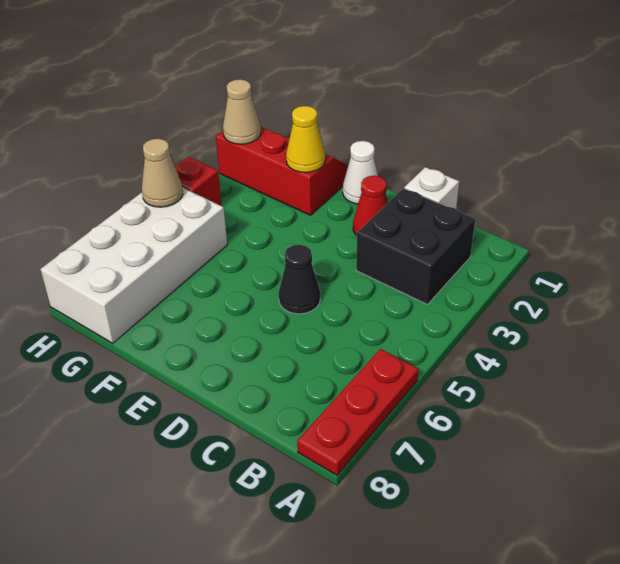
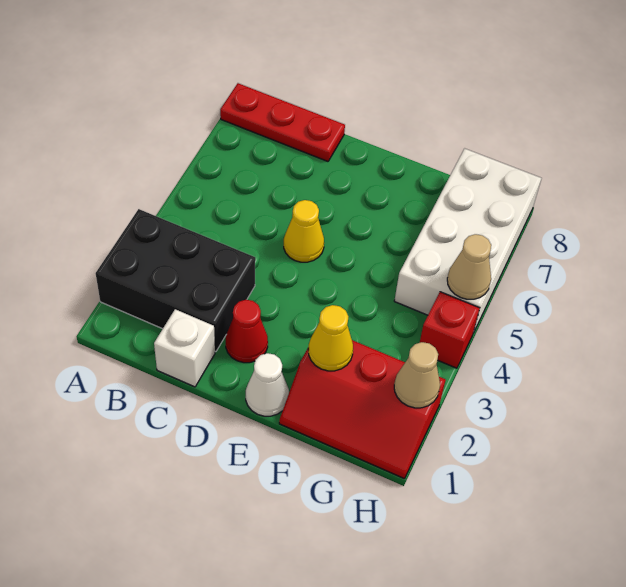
red plate A6:A8 level 1 -> red plate A8:C8 level 1
black brick B2:C3 level 1 -> black brick A2:C3 level 1
black cone D5 level 1 -> yellow cone D5 level 1

